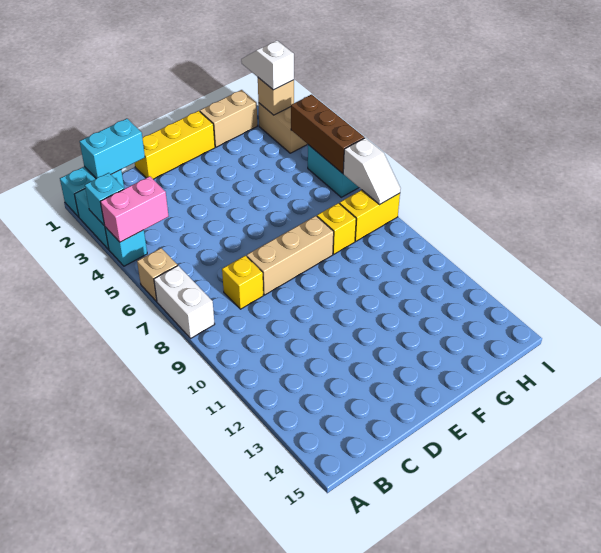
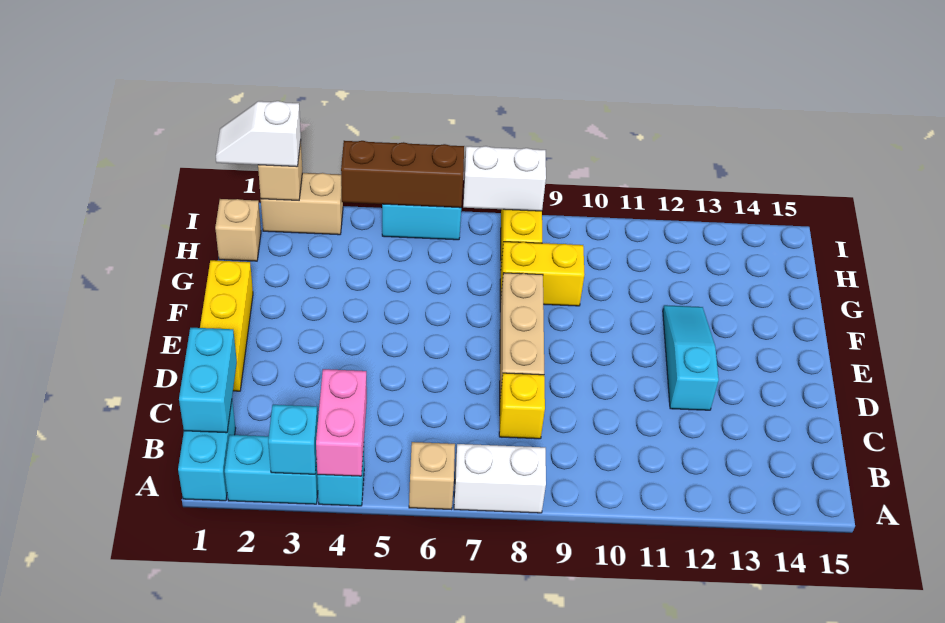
none -> cyan slope D12:F12 level 1 top D
tan brick G1:H1 level 1 -> tan brick H1 level 1
yellow brick G8 level 1 -> yellow brick G8:G9 level 1
white slope I7:I8 level 2 top 7 -> white brick I7:I8 level 2

